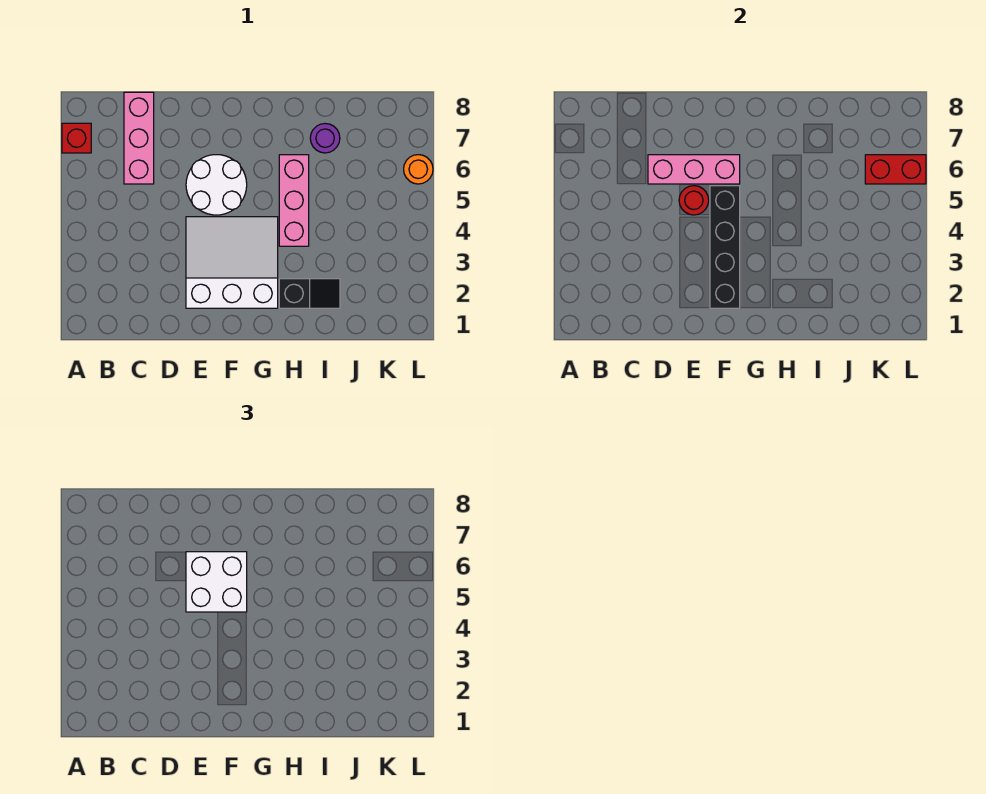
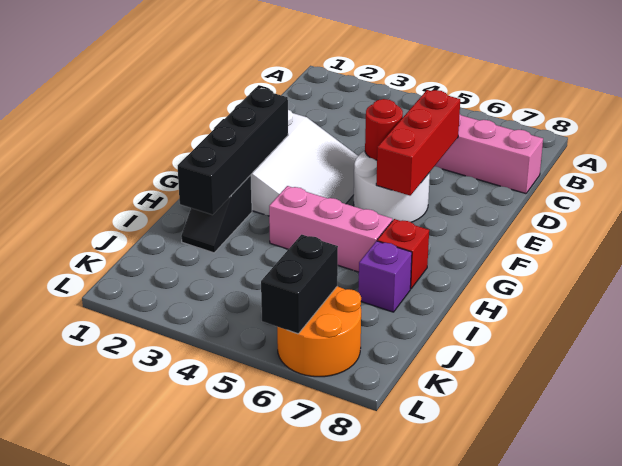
red brick A7 level 1 -> red brick H7 level 1
pink brick D6:F6 level 2 -> red brick D6:F6 level 2
white brick E5:F6 level 3 -> none
black brick F2:F5 level 2 -> black brick F2:I2 level 2
purple round brick I7 level 1 -> purple brick I7 level 1
red brick K6:L6 level 2 -> black brick K6:L6 level 2
orange round brick L6 level 1 -> orange round brick K6:L7 level 1

